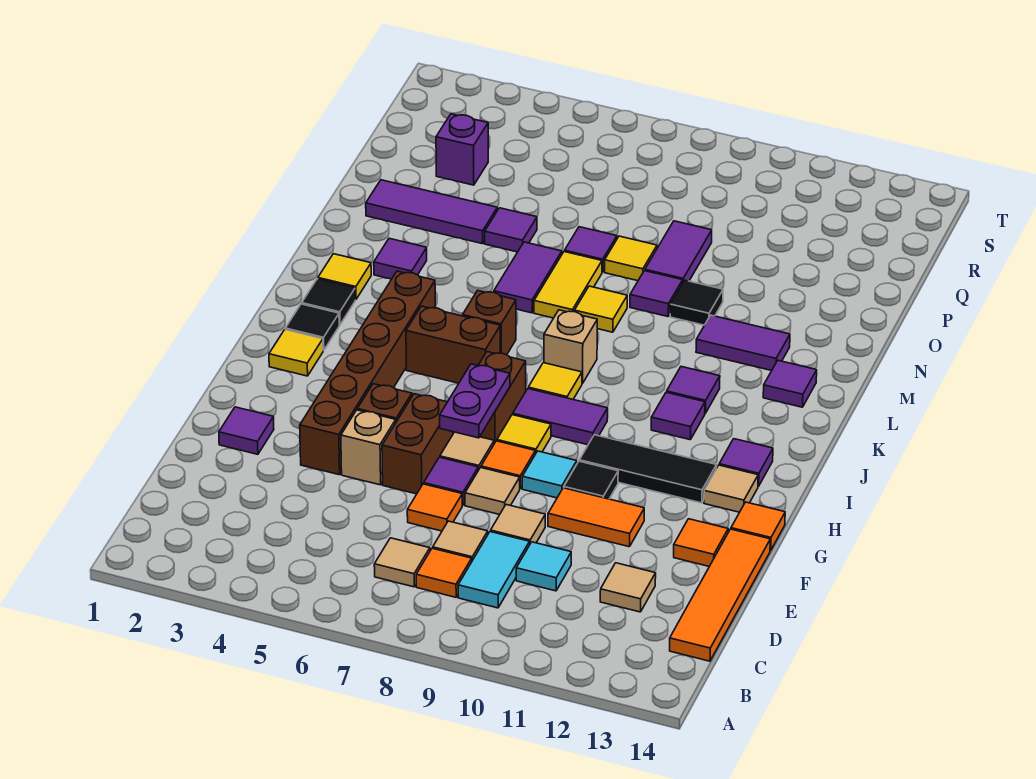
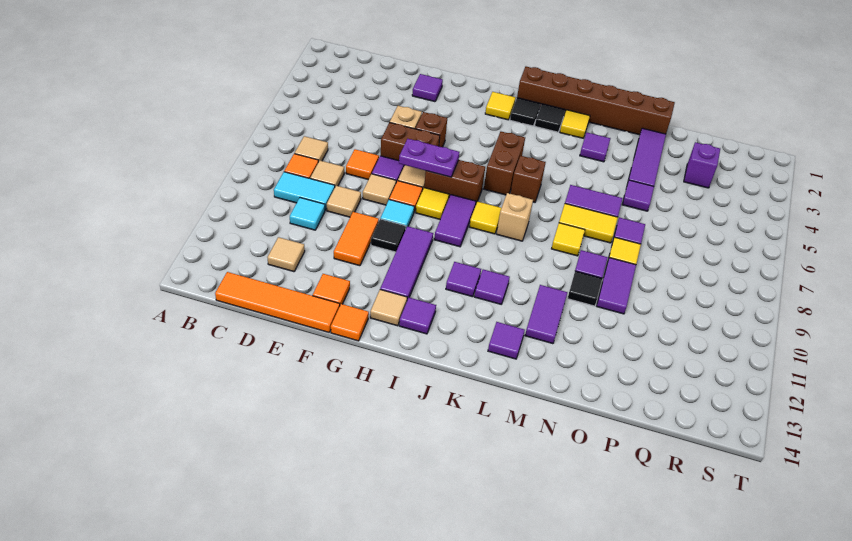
brown brick F4:K4 level 1 -> brown brick J1:O1 level 1
black tile H10:H12 level 1 -> purple tile H10:H12 level 1
purple tile O9:P9 level 1 -> purple tile O9:O10 level 1

